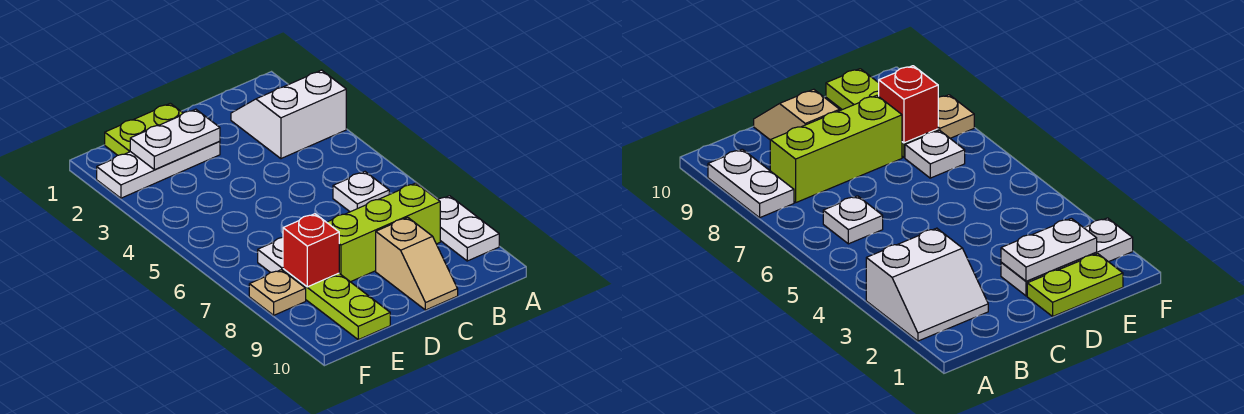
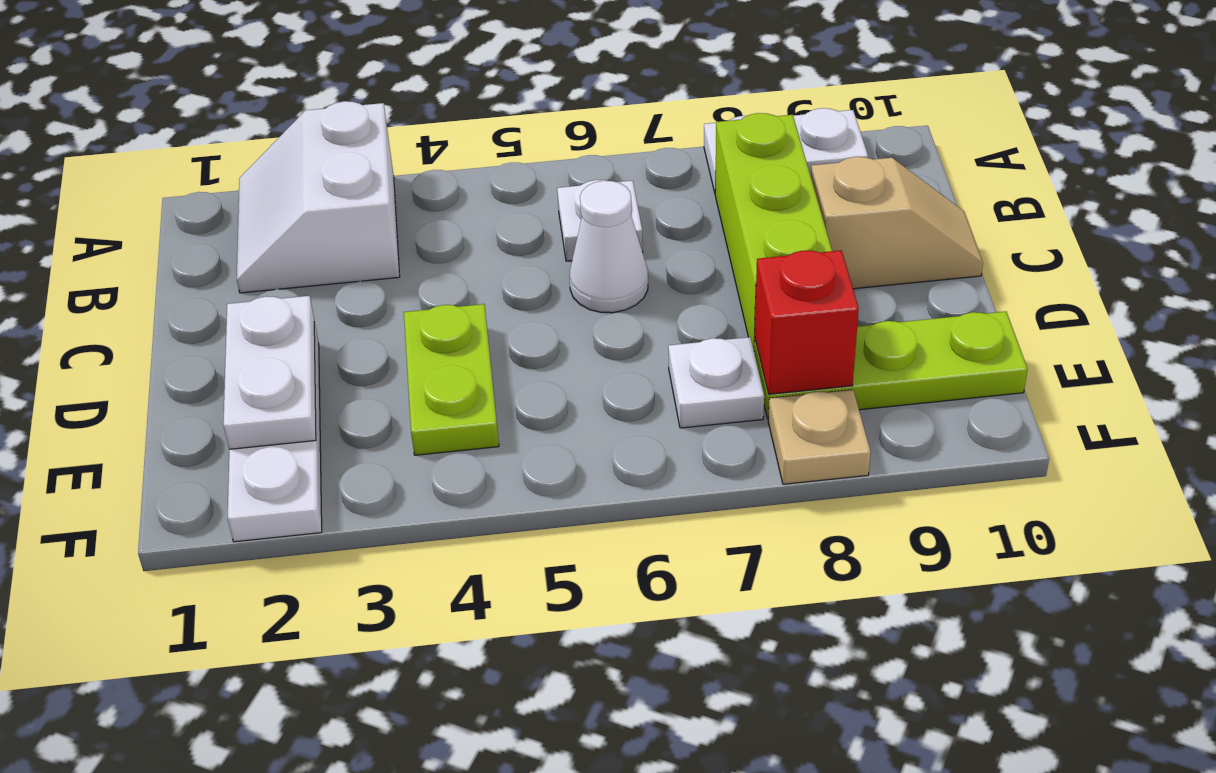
none -> white cone C6 level 1
lime plate D1:E1 level 1 -> lime plate D4:E4 level 1

